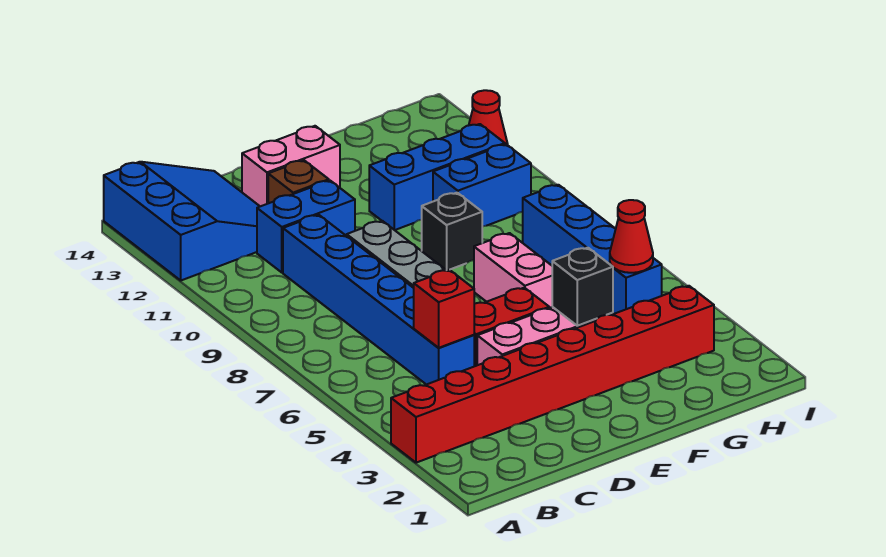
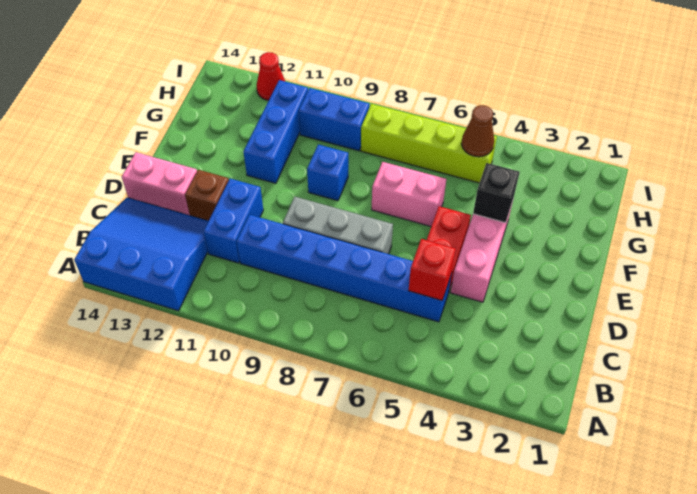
red brick A3:H3 level 1 -> none
pink brick D13:E13 level 1 -> pink brick D13:D14 level 1
black brick F9 level 1 -> blue brick F9 level 1
blue brick G10:H10 level 1 -> blue brick H9:H10 level 1
blue brick H5:H8 level 1 -> lime brick H5:H8 level 1
red cone H5 level 2 -> brown cone H5 level 2

